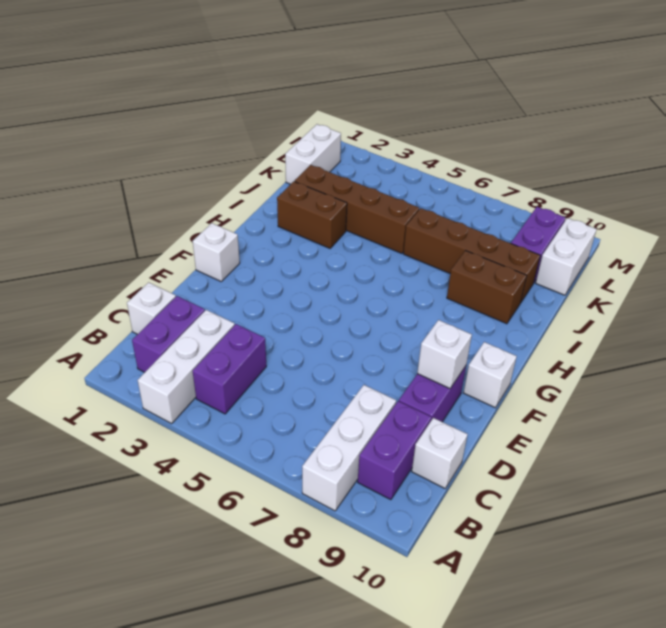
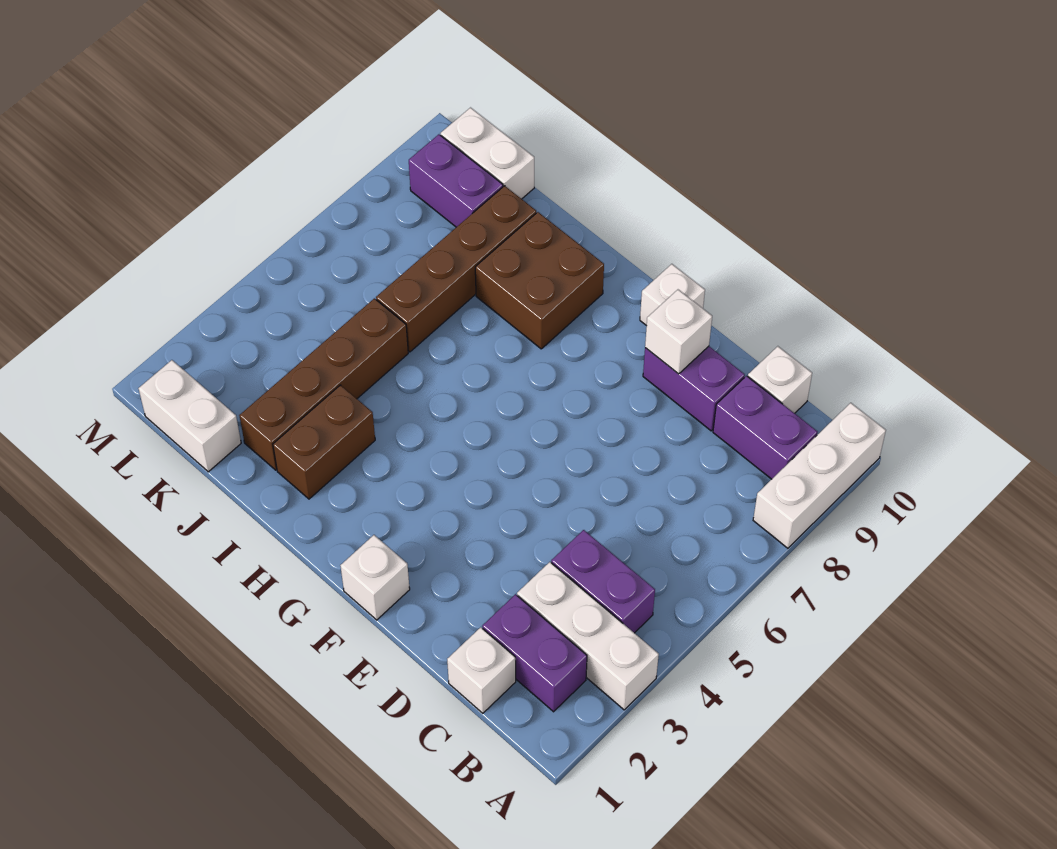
white brick A8:C8 level 1 -> white brick A8:A10 level 1
brown brick I8:I9 level 1 -> brown brick H8:I9 level 1

